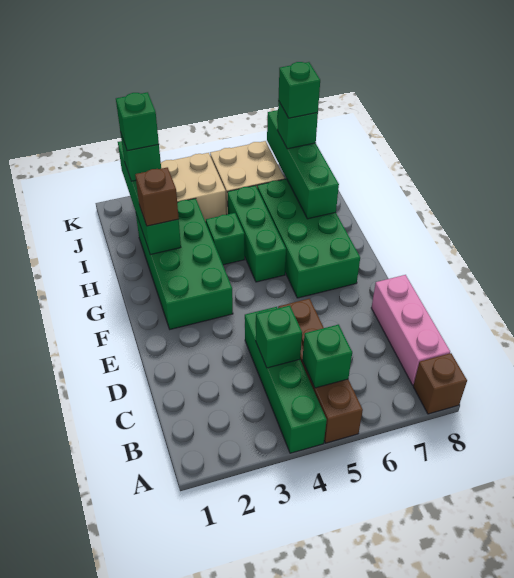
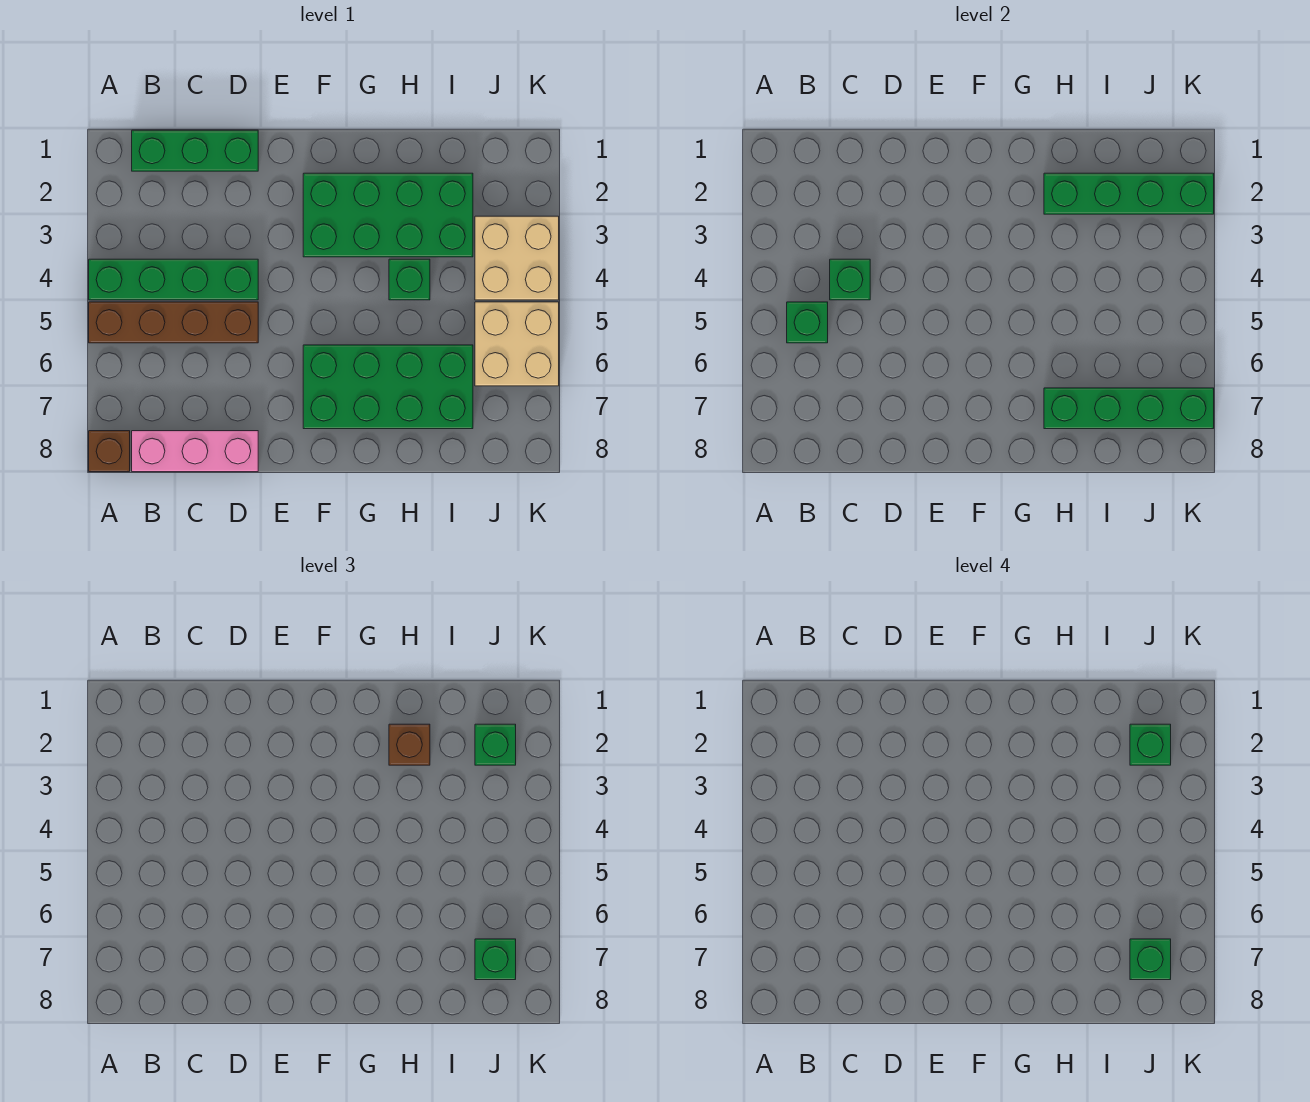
green brick G5:I5 level 1 -> green brick B1:D1 level 1

